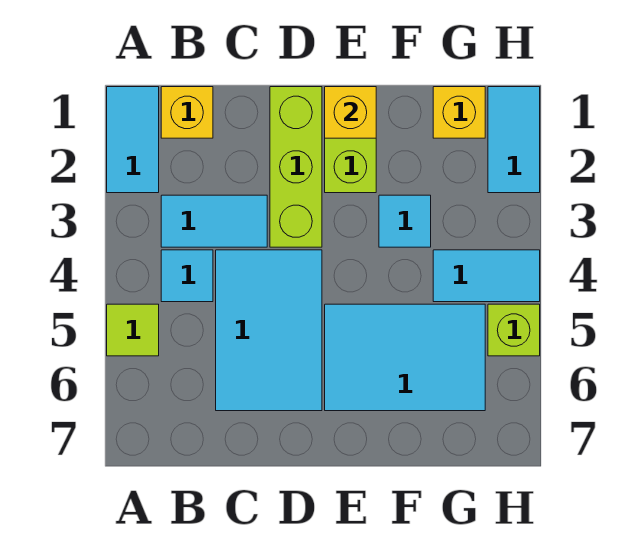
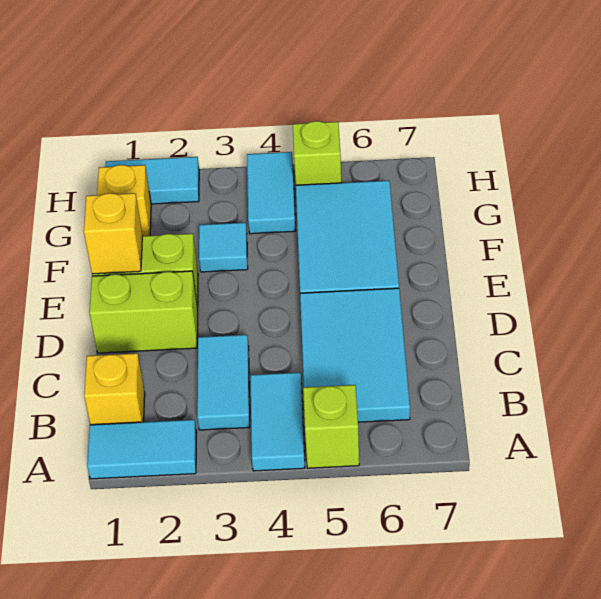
lime tile A5 level 1 -> lime brick A5 level 1
cyan tile B4 level 1 -> cyan tile A4:B4 level 1
cyan tile C4:D6 level 1 -> cyan tile B5:D6 level 1
lime brick D1:D3 level 1 -> lime brick D1:D2 level 1

